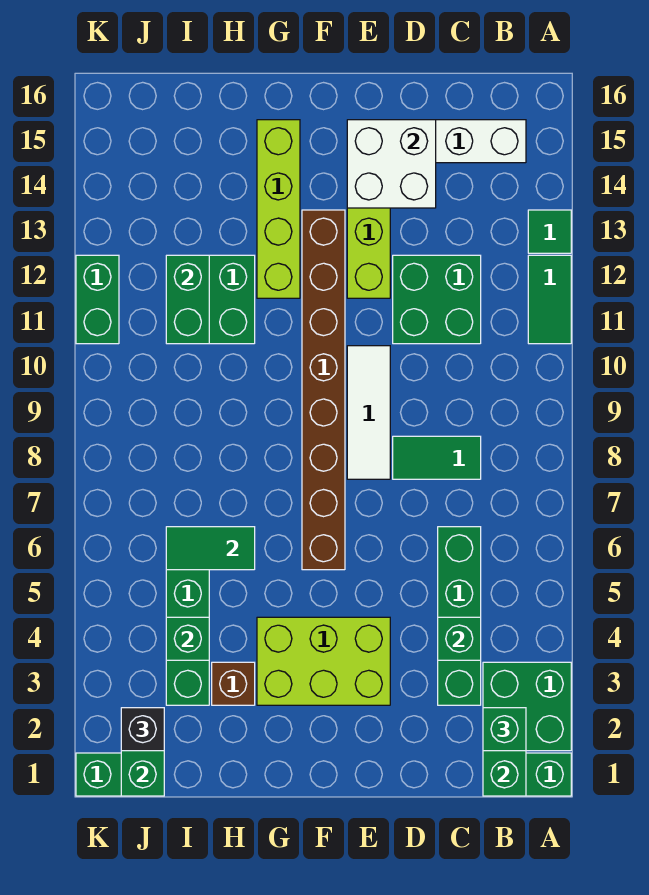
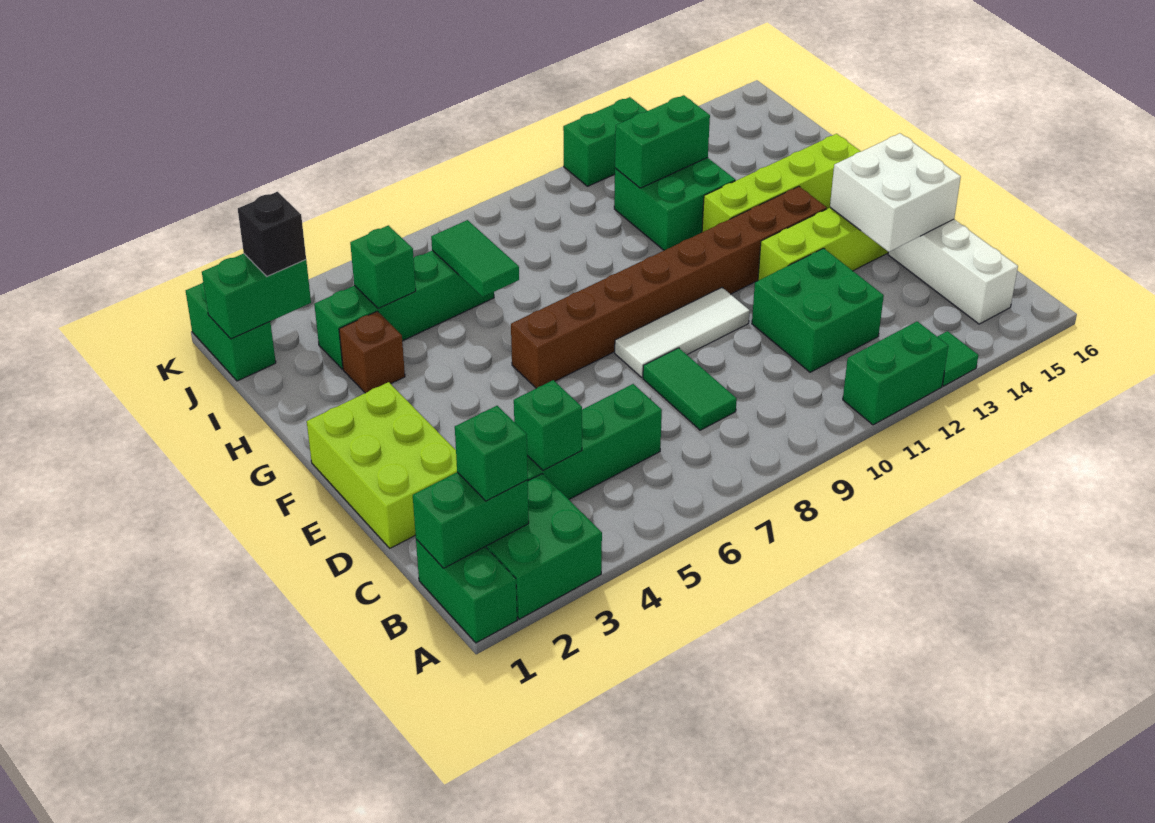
green tile A11:A12 level 1 -> green brick A11:A12 level 1
lime brick E3:G4 level 1 -> lime brick D1:F2 level 1

